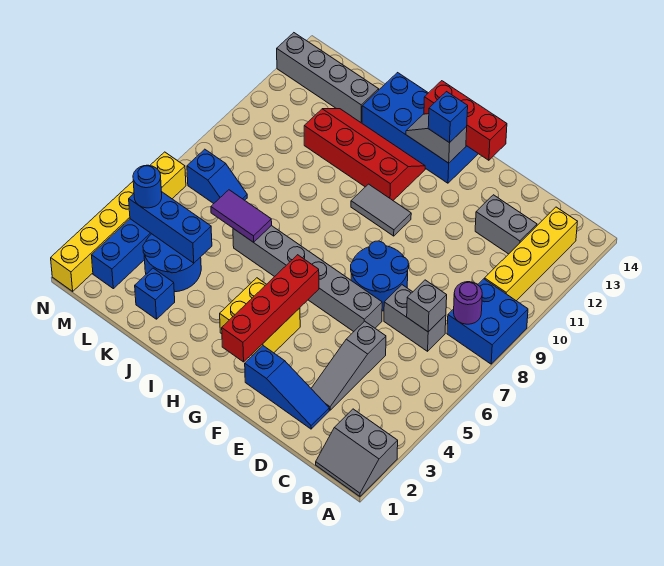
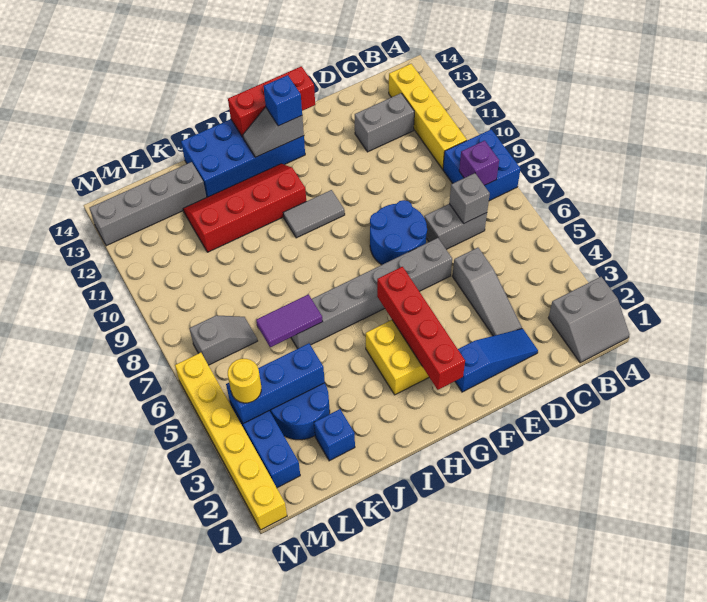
purple round brick B8 level 2 -> purple brick B8 level 2
blue slope L7:M7 level 1 top M -> grey slope L7:M7 level 1 top M
blue round brick M4 level 3 -> yellow round brick M4 level 3

